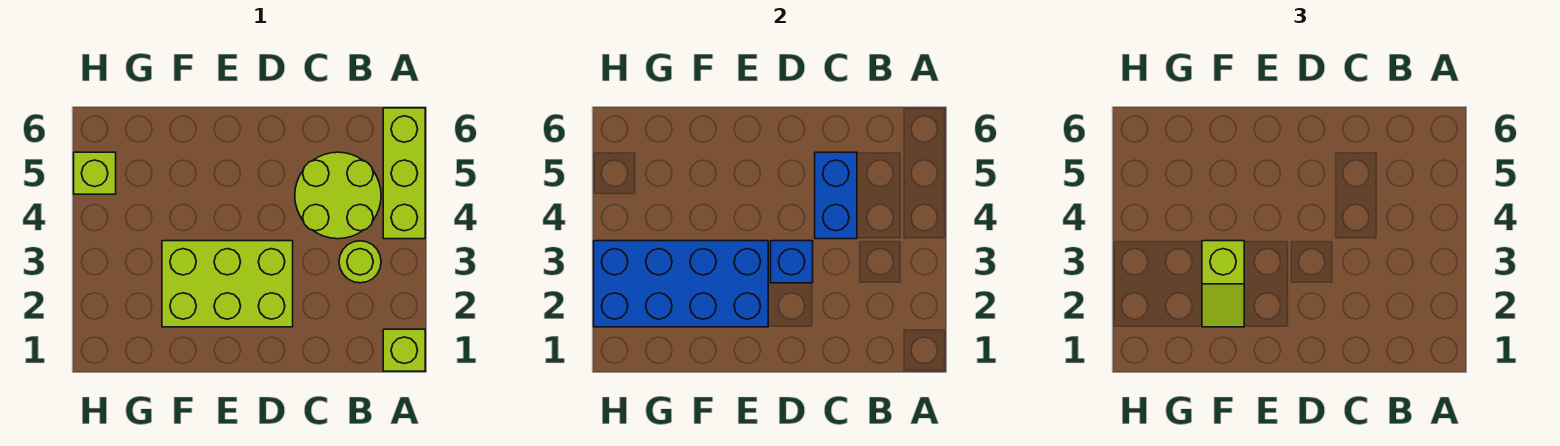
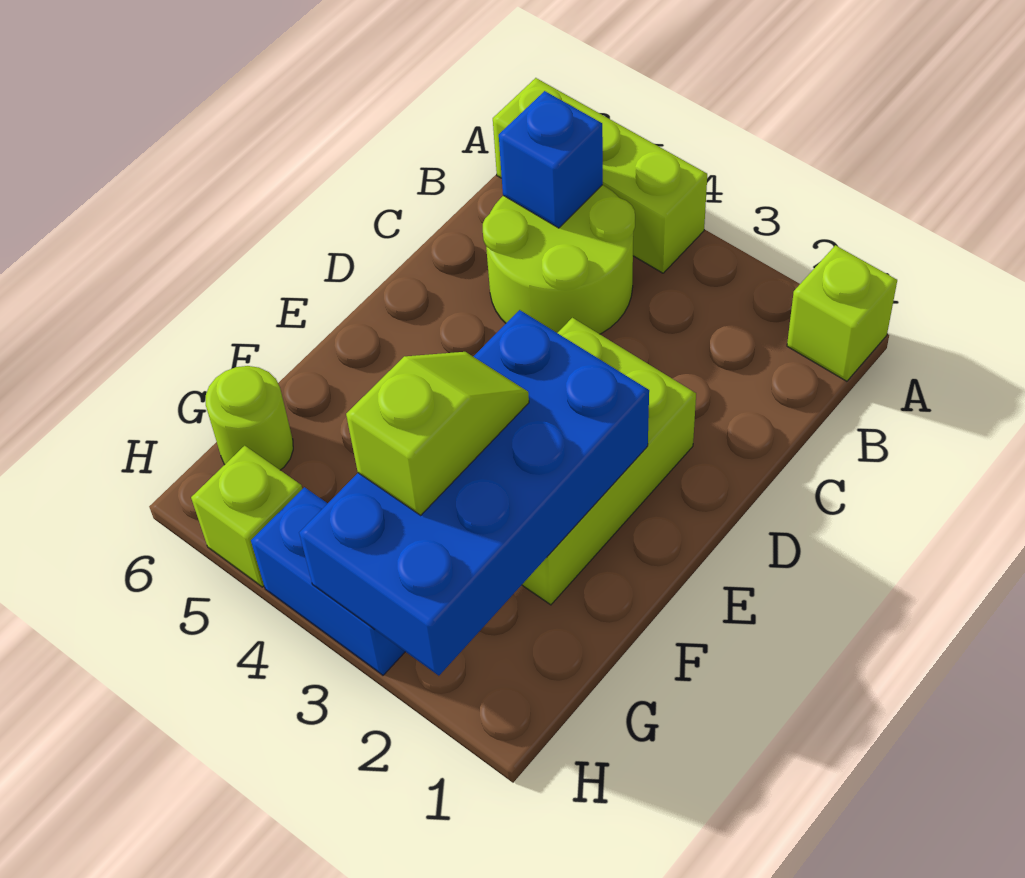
lime round brick B3 level 1 -> lime round brick G6 level 1
blue brick C4:C5 level 2 -> blue brick H3:H4 level 1
blue brick D3 level 2 -> blue brick B5 level 2
lime slope F2:F3 level 3 top 3 -> lime slope F3:G3 level 3 top G

